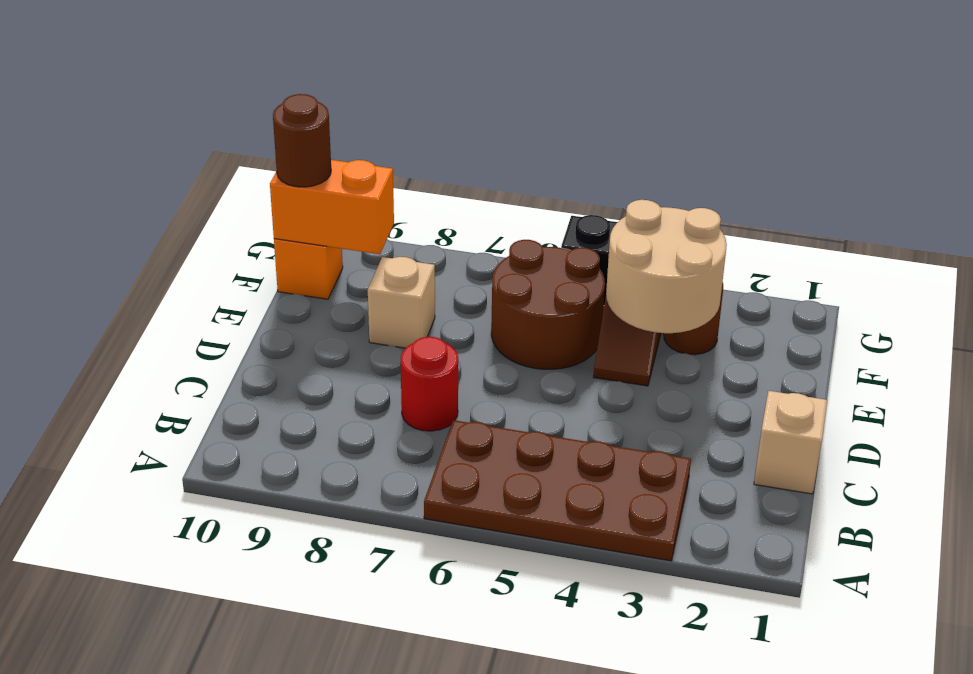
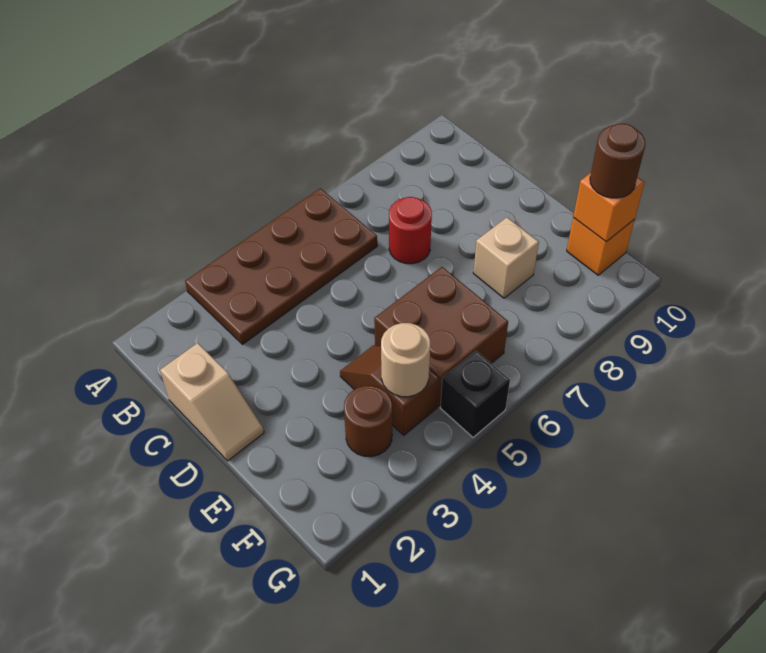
tan round brick E3:F4 level 2 -> tan round brick F4 level 2
brown round brick E5:F6 level 1 -> brown brick E5:F6 level 1
orange brick F9:F10 level 2 -> orange brick F10 level 2

